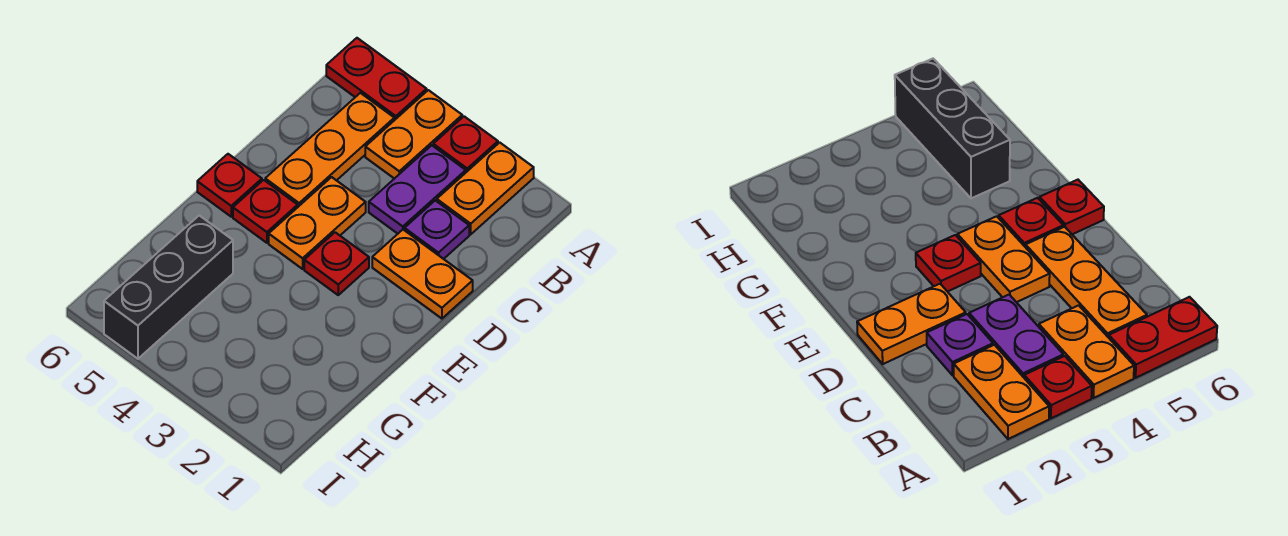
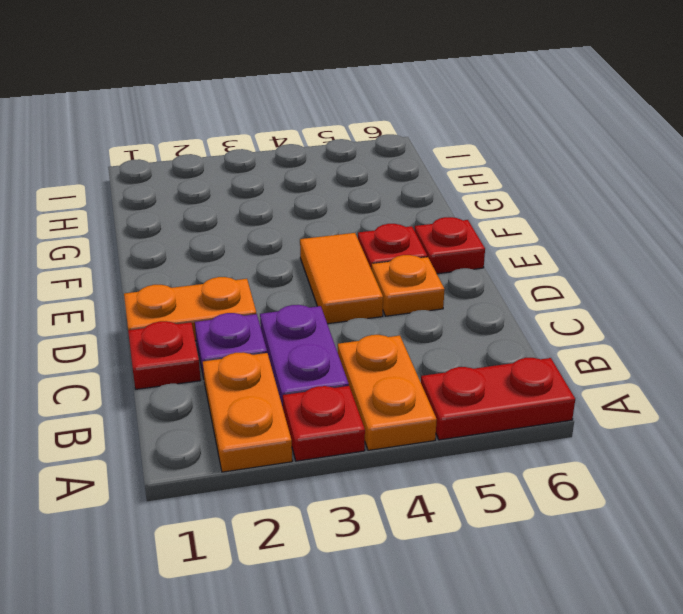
orange plate B5:D5 level 1 -> orange plate D5 level 1
orange plate D4:E4 level 1 -> orange tile D4:E4 level 1
red plate E3 level 1 -> red plate C1 level 1
black brick G5:I5 level 1 -> none

